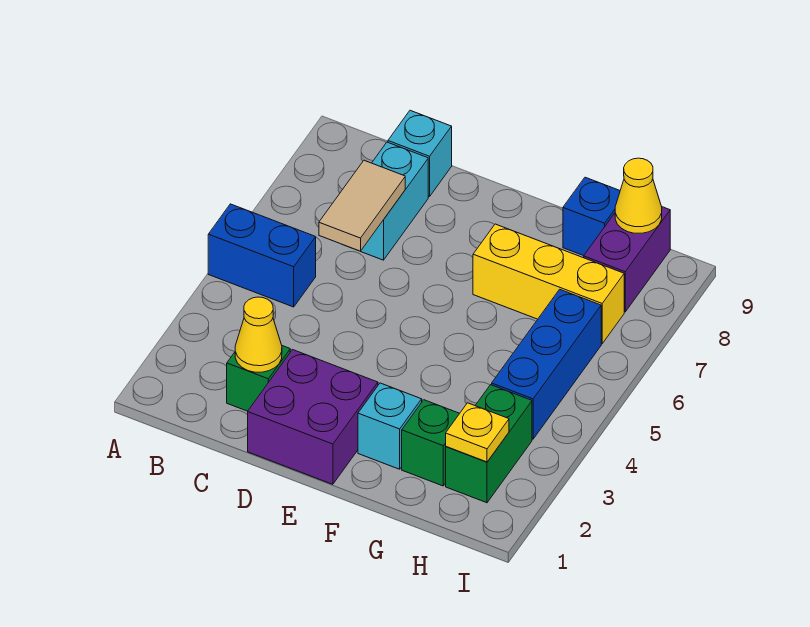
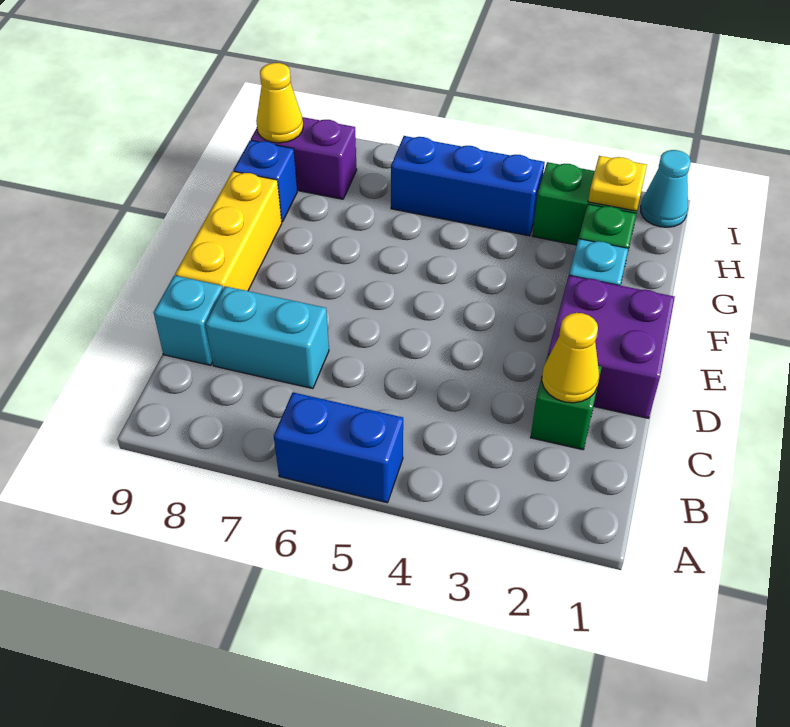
blue brick A5:B5 level 1 -> blue brick A5:A6 level 1
tan tile C6:C7 level 2 -> none
yellow brick F7:H7 level 1 -> yellow brick D9:F9 level 1
none -> cyan cone I1 level 1

